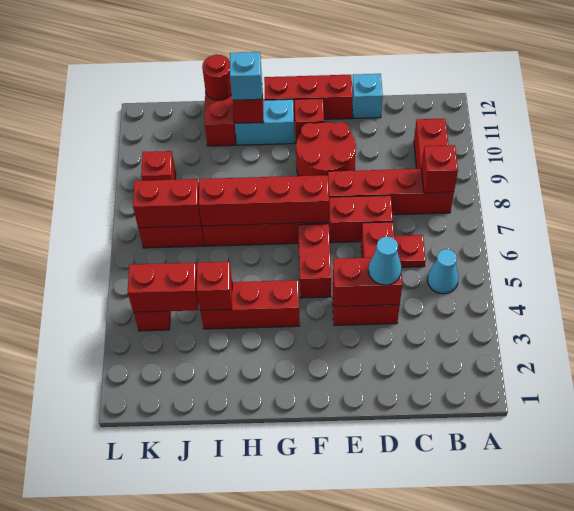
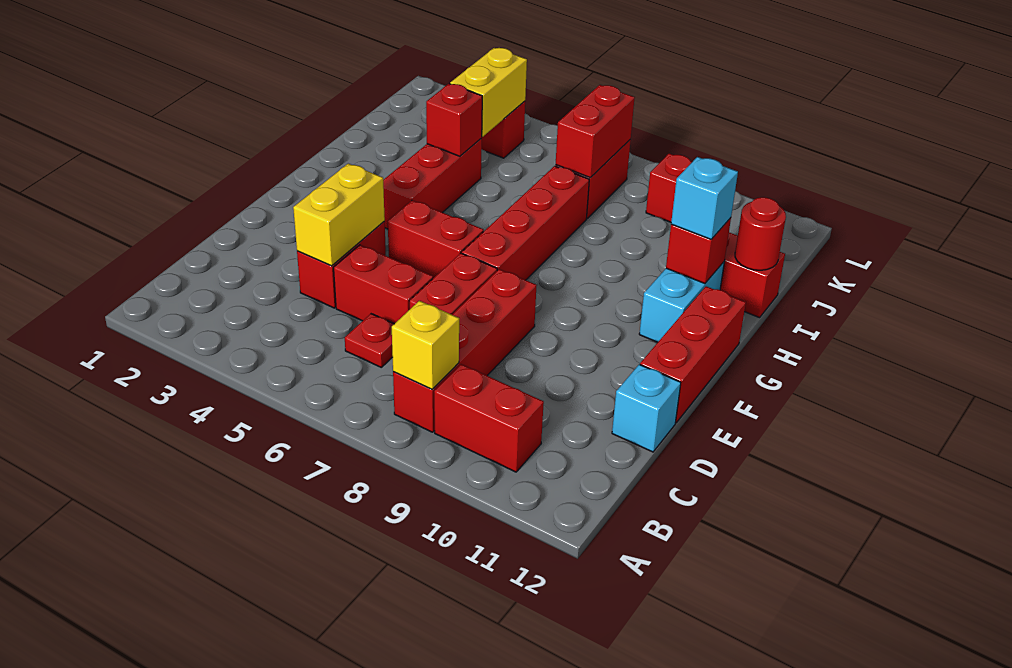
cyan cone B5 level 1 -> none
red brick B8 level 2 -> yellow brick B8 level 2
red brick D4:E4 level 2 -> yellow brick D4:E4 level 2
cyan cone D4 level 3 -> none
red round brick E9:F10 level 1 -> none
red brick F7:I7 level 2 -> none
red brick F11 level 1 -> none
red brick J4:K4 level 2 -> yellow brick J4:K4 level 2

